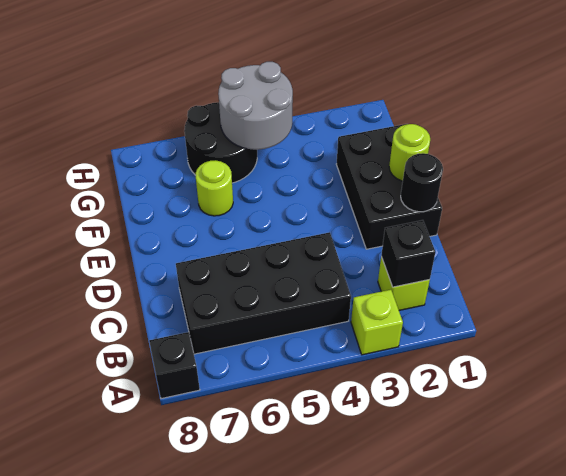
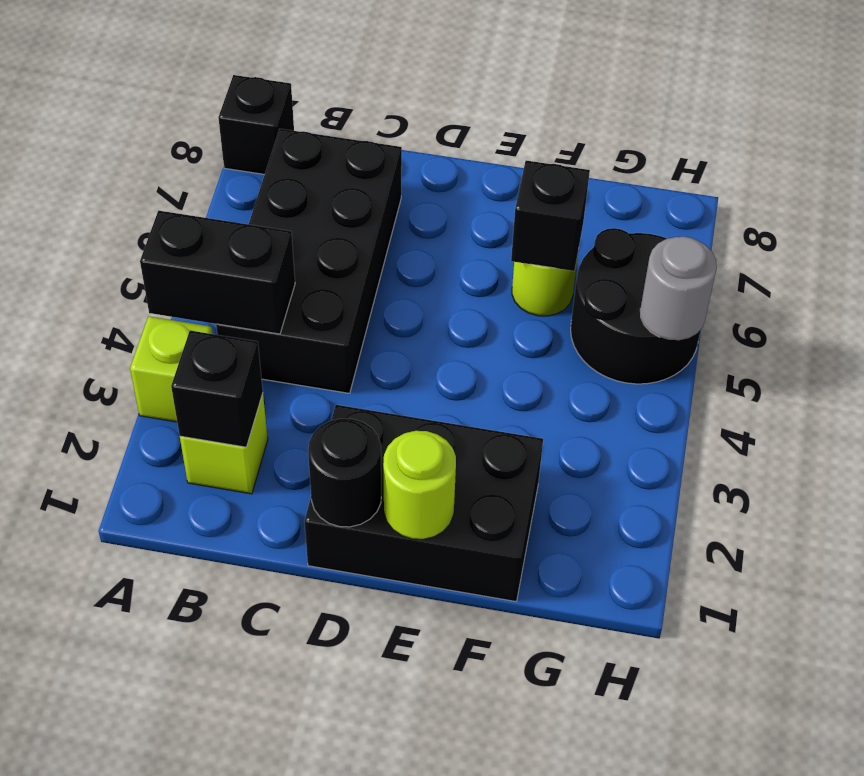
none -> black brick A4:B4 level 2
none -> black brick F6 level 2
grey round brick G4:H5 level 2 -> grey round brick H5 level 2

